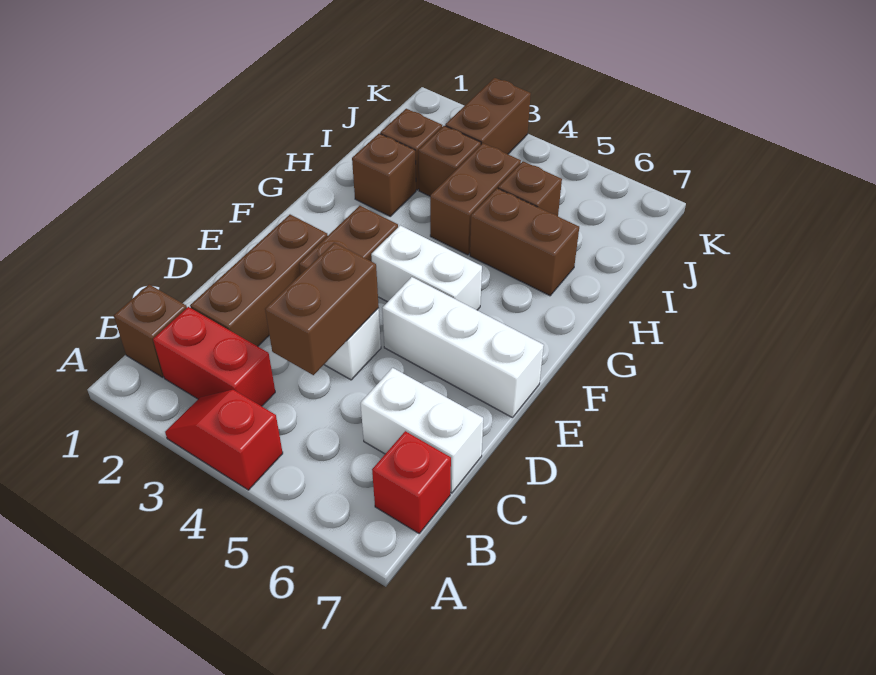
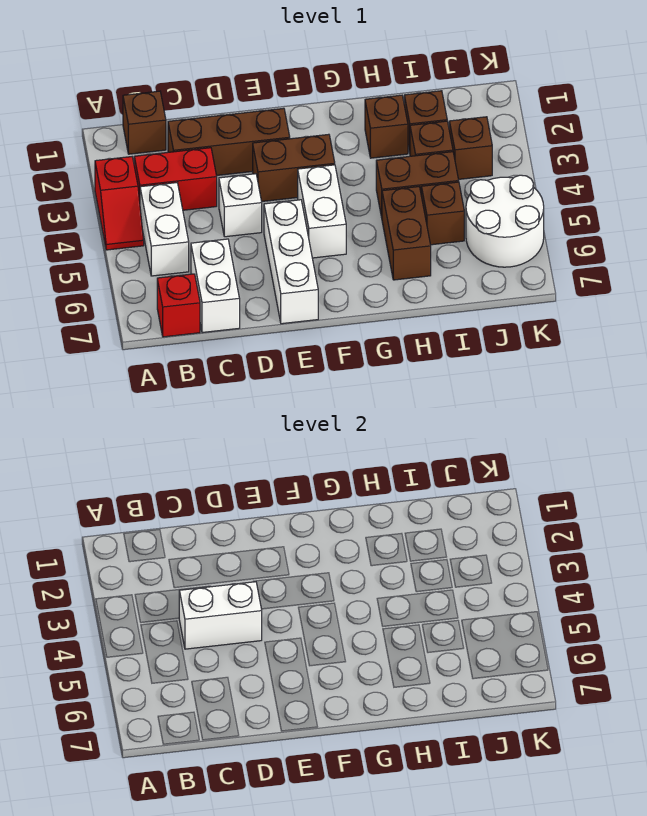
red slope A3:A4 level 1 top 4 -> red slope A3:A4 level 1 top 3
red brick B2:B3 level 1 -> red brick B3:C3 level 1
none -> white brick B4:B5 level 1
brown brick C4:D4 level 2 -> white brick C4:D4 level 2
brown brick J3:K3 level 1 -> brown brick J3 level 1
none -> white round brick J5:K6 level 1

